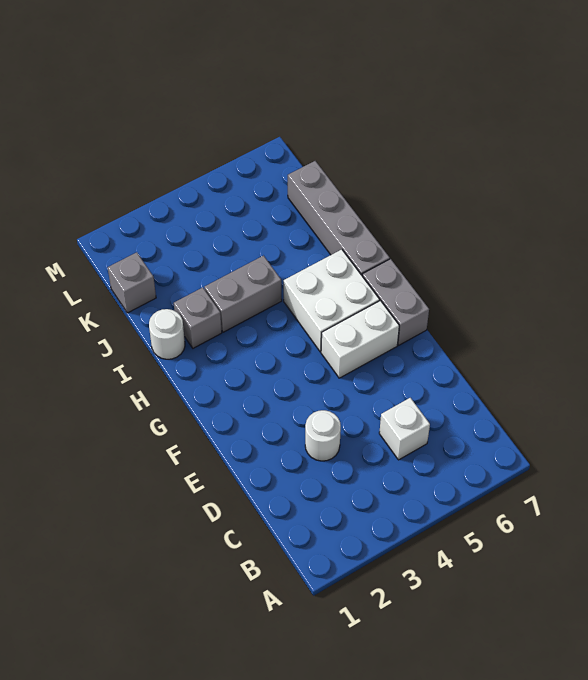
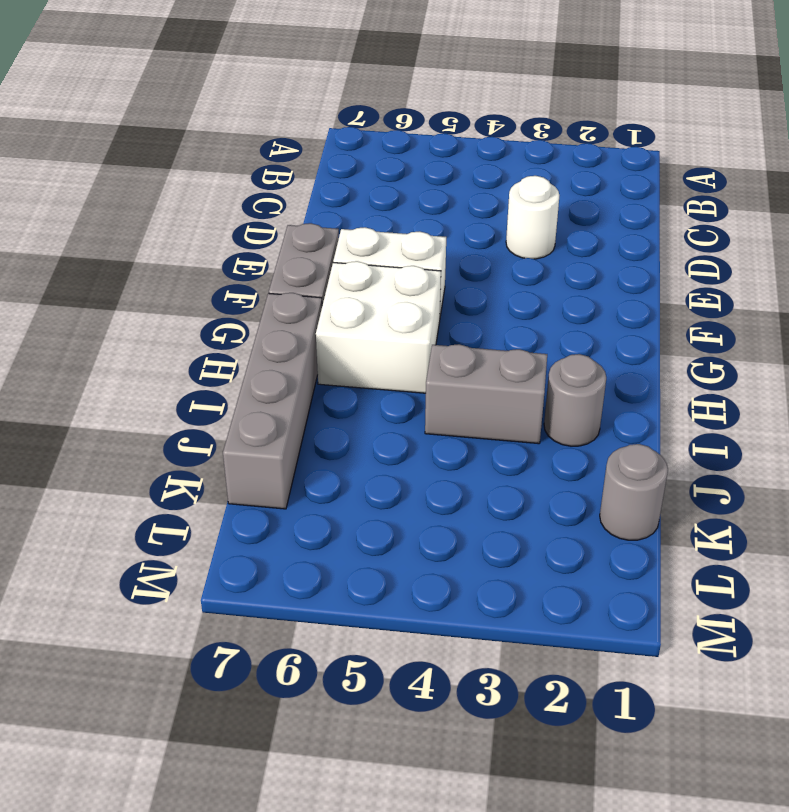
white brick C5 level 1 -> none
white round brick I1 level 1 -> none
grey brick I2 level 1 -> grey round brick I2 level 1
grey brick K1 level 1 -> grey round brick K1 level 1

